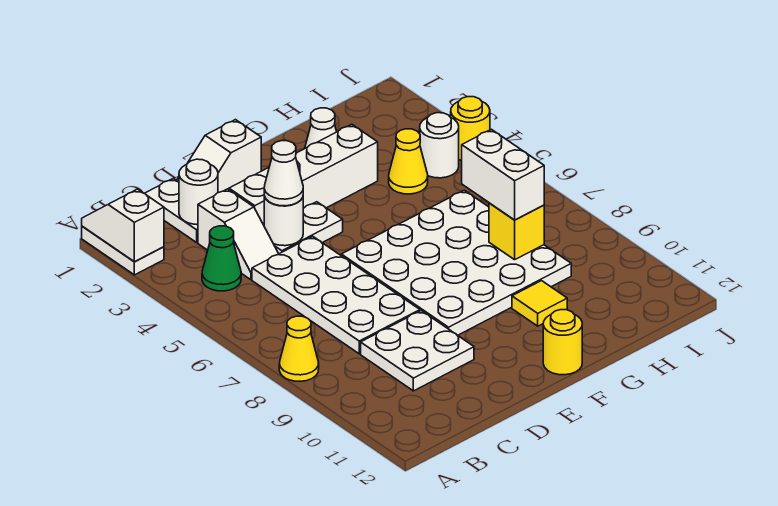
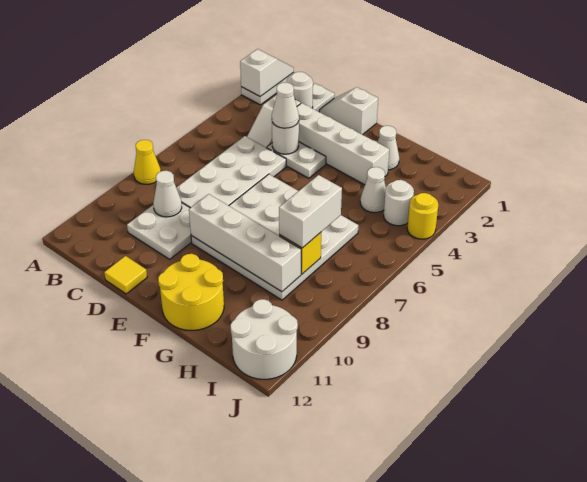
green cone B4 level 1 -> none
none -> white cone C9 level 2
none -> white brick E9:H9 level 2
yellow round brick F12 level 1 -> yellow round brick F11:G12 level 1
yellow tile G10 level 1 -> yellow tile D12 level 1
yellow cone H4 level 1 -> white cone H4 level 1
none -> white round brick I11:J12 level 1

